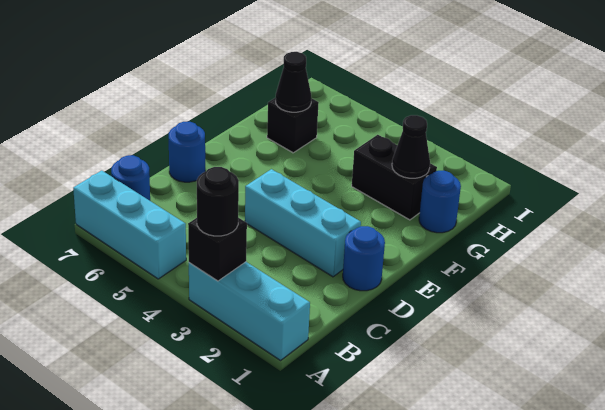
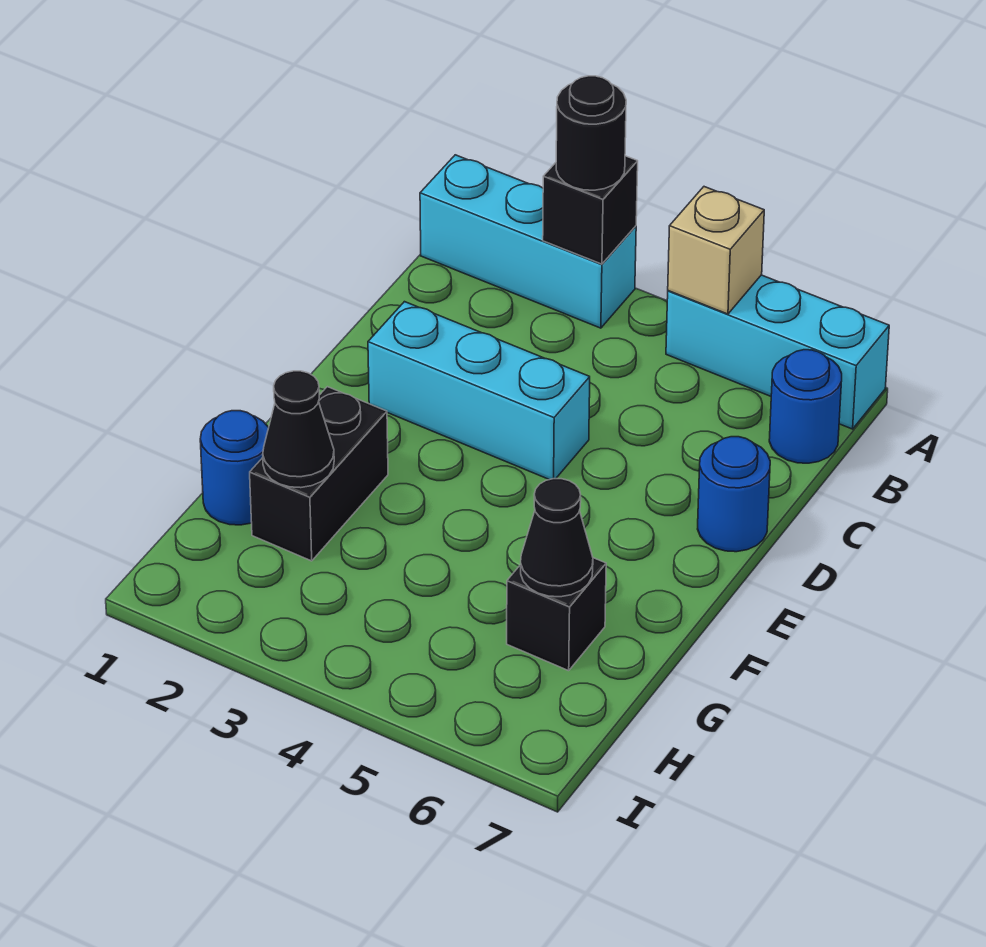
none -> tan brick A5 level 2
blue round brick D1 level 1 -> none
black brick G2:G3 level 1 -> black brick F2:G2 level 1

